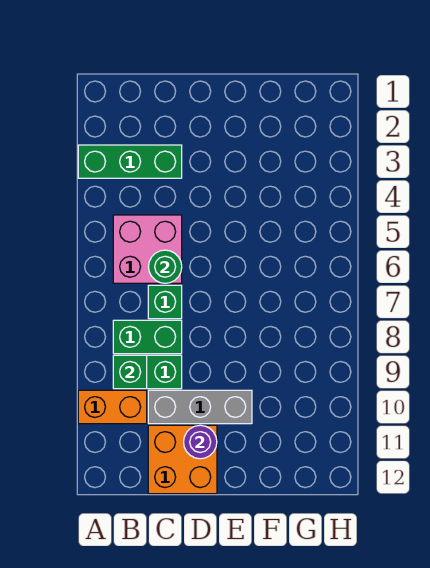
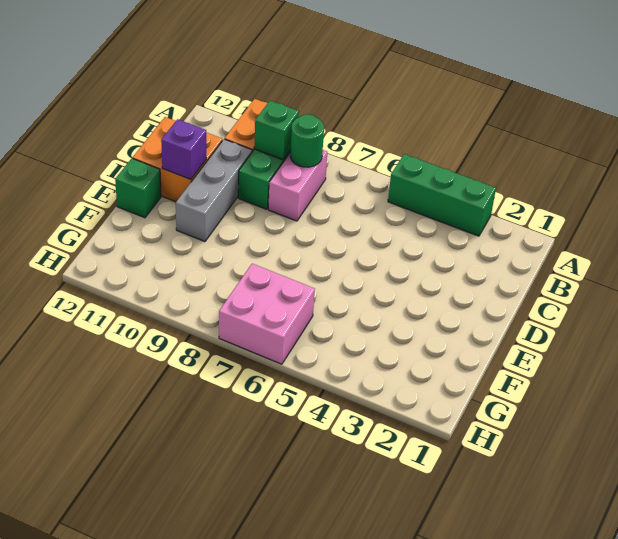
green brick A3:C3 level 1 -> green brick A3:A5 level 1
pink brick B5:C6 level 1 -> pink brick G6:H7 level 1
green brick B8:C8 level 1 -> pink brick B8:C8 level 1
green round brick C6 level 2 -> green round brick B8 level 2
green brick C7 level 1 -> green brick E12 level 1
purple round brick D11 level 2 -> purple brick D11 level 2

